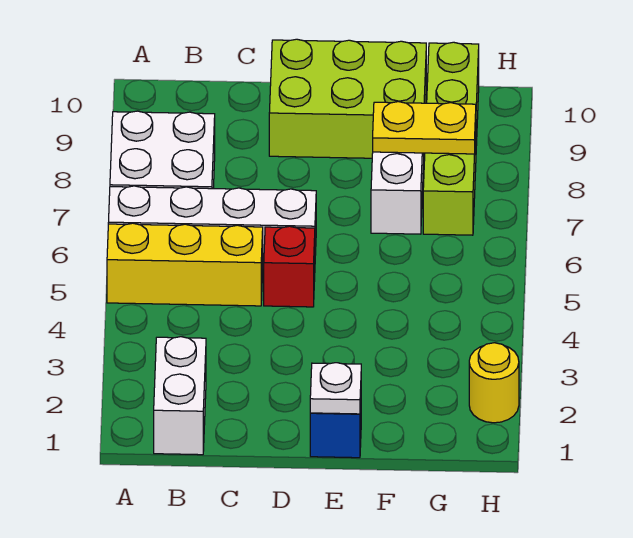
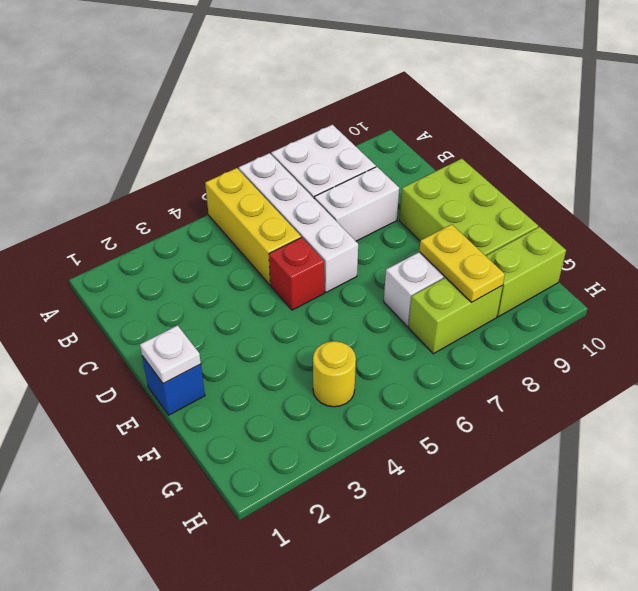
white brick B1:B2 level 1 -> white brick C7:C8 level 1
yellow round brick H2 level 1 -> yellow round brick G4 level 1

